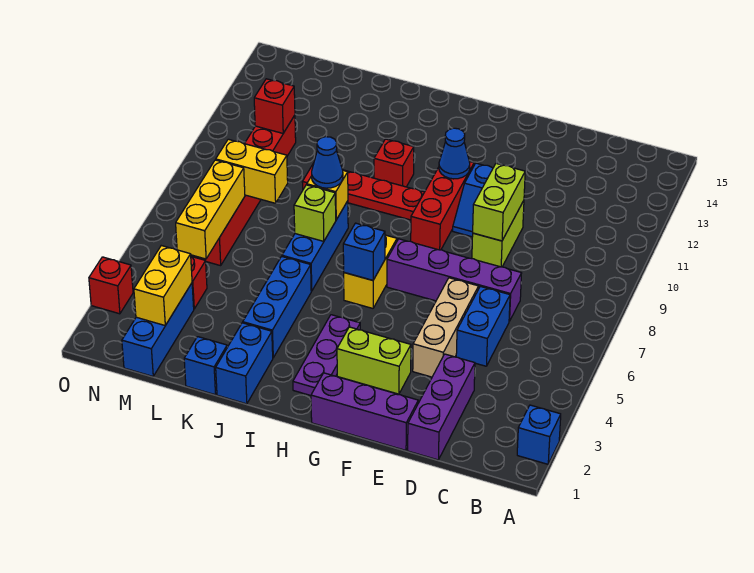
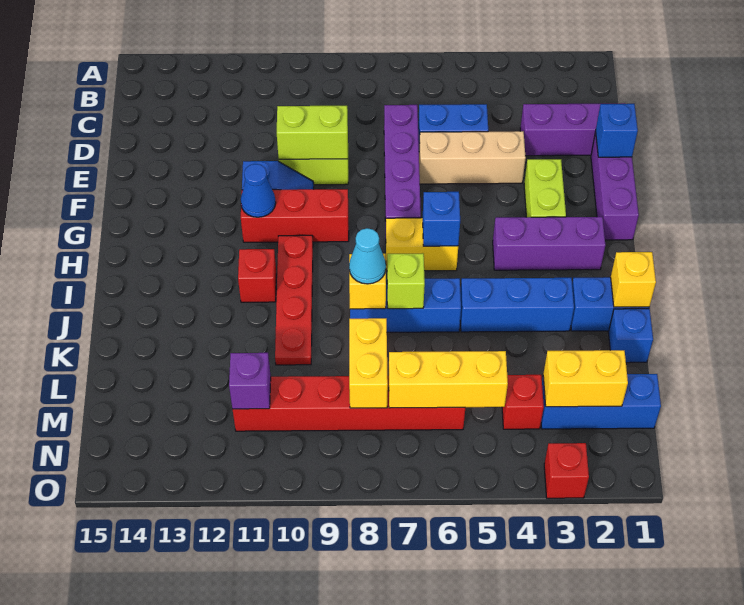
blue brick A2 level 1 -> blue brick E1 level 2
purple plate H2:H4 level 1 -> purple brick H2:H4 level 1
none -> yellow brick J1 level 2
blue cone J8 level 3 -> cyan cone J8 level 3
red brick M11 level 2 -> purple brick M11 level 2

